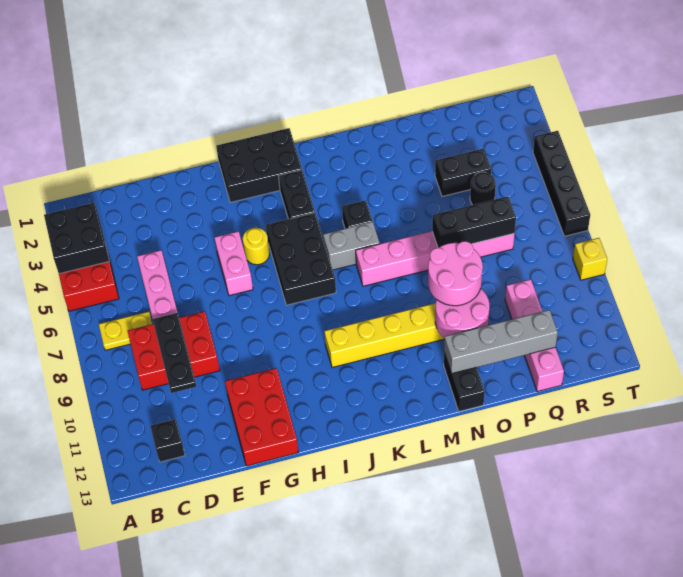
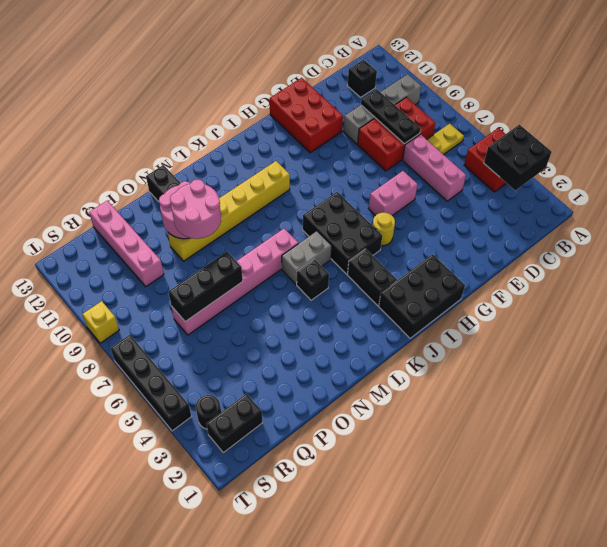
pink brick G5:G6 level 1 -> pink brick F6:G6 level 1
grey brick N12:Q12 level 2 -> grey brick B10:E10 level 1
black brick P4:Q4 level 1 -> black brick R2:S2 level 1
black round brick Q5 level 1 -> black round brick S3 level 1

